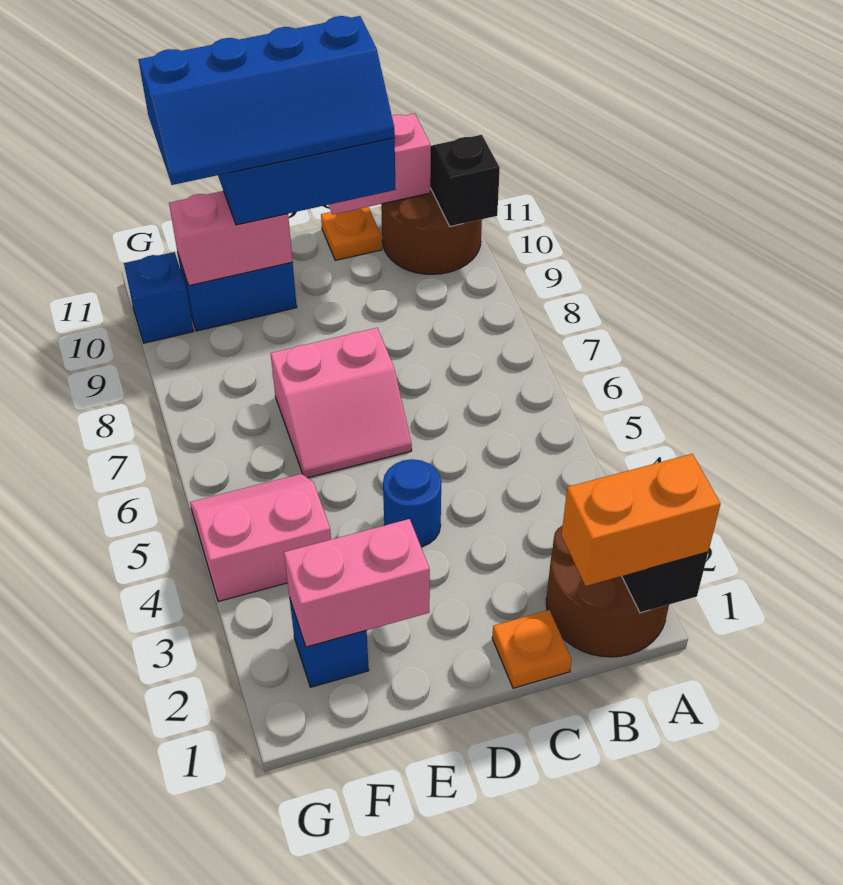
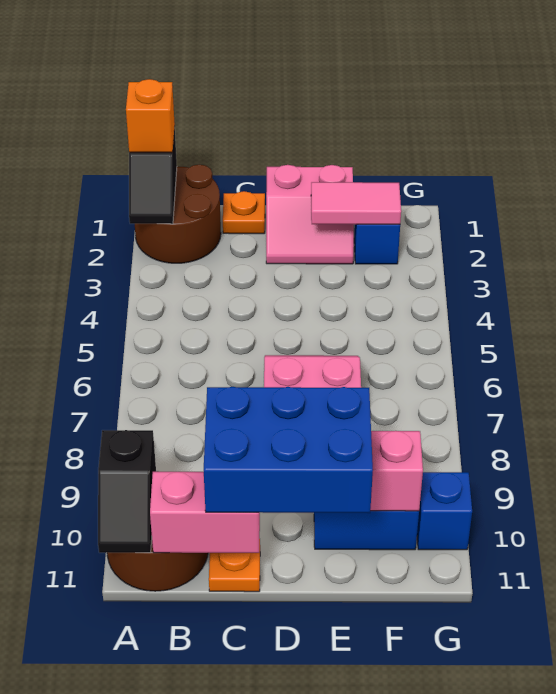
orange brick A1:B1 level 3 -> orange brick A1 level 3
blue slope C10:F11 level 4 top 11 -> none
blue round brick D4 level 1 -> none
pink brick E2:F2 level 2 -> pink tile E2:F2 level 2
pink slope F4:G5 level 1 top 4 -> pink slope D1:E2 level 1 top 1

